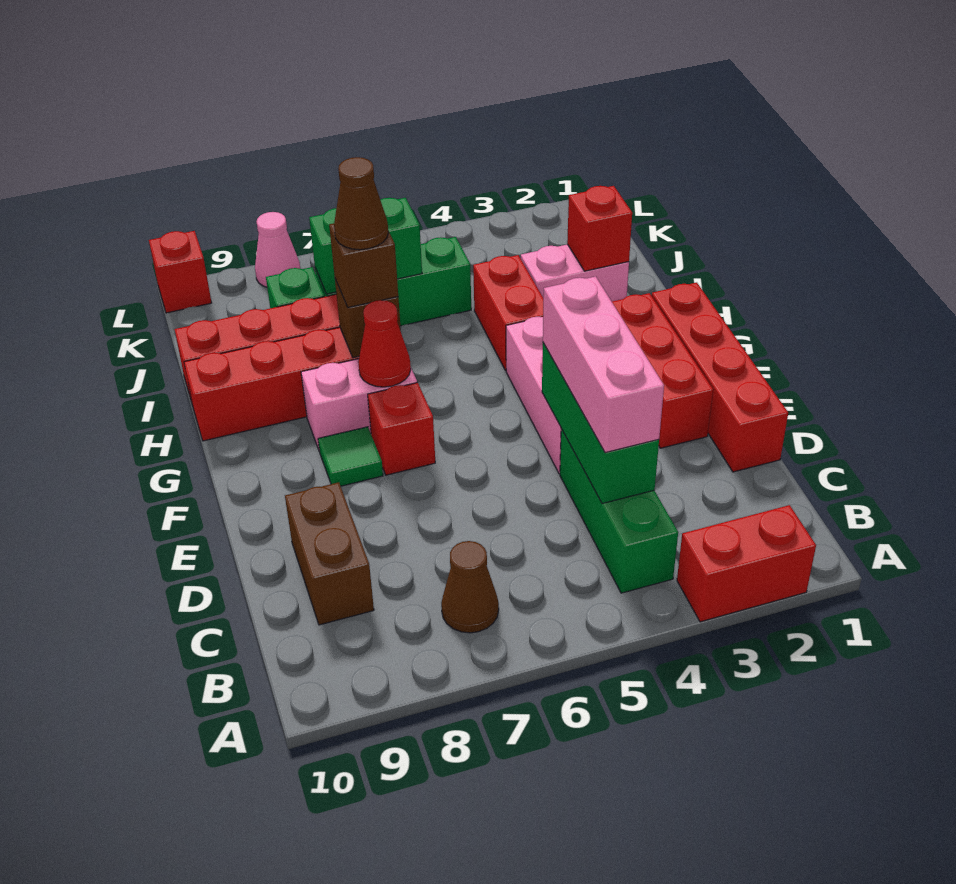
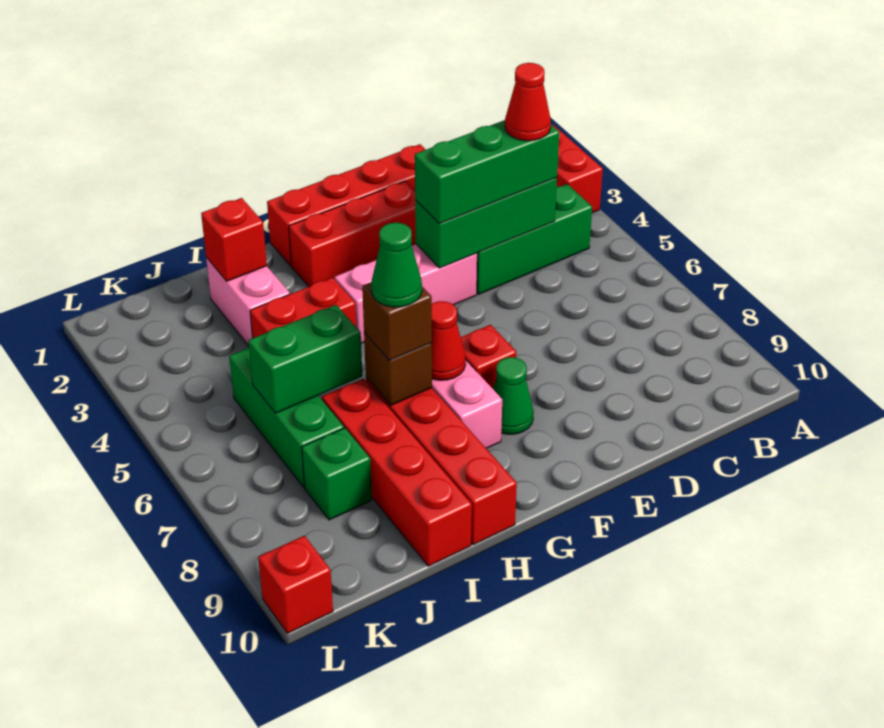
brown cone B7 level 1 -> none
pink brick C4:E4 level 3 -> green brick C4:E4 level 3
none -> red cone C4 level 4
brown brick C9:D9 level 1 -> none
green tile F8 level 1 -> green cone F8 level 1
brown cone H7 level 4 -> green cone H7 level 4
green brick J6:J7 level 2 -> green brick I6:J6 level 2
pink cone L8 level 1 -> none

